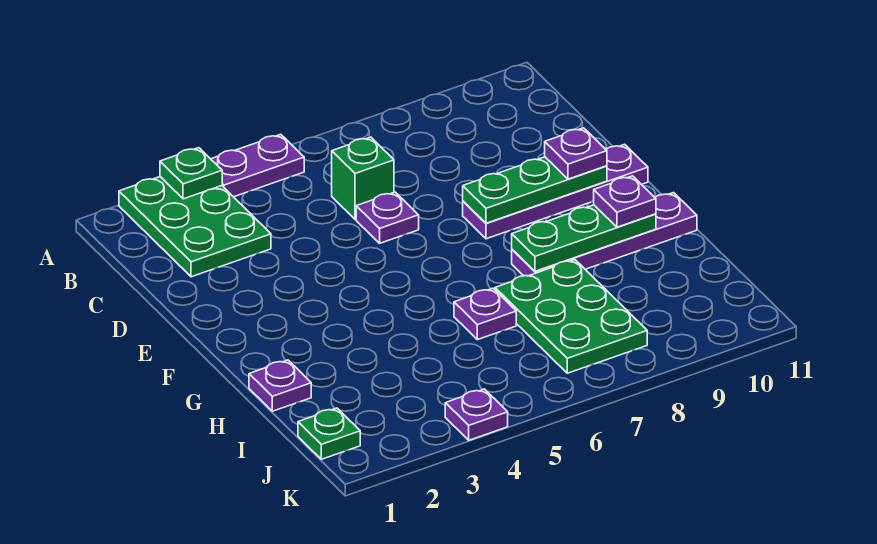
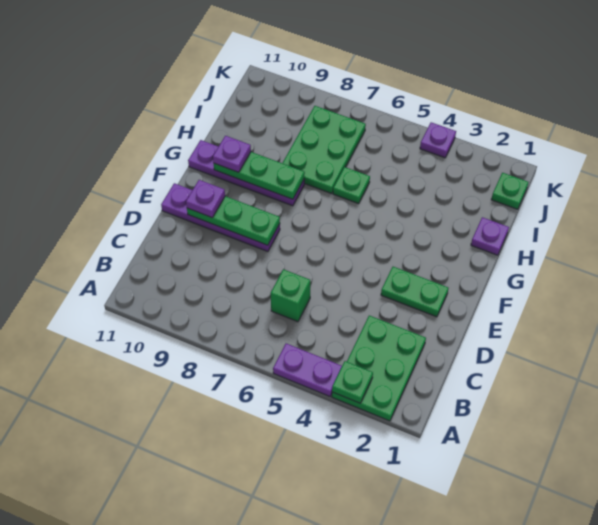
purple plate D6 level 1 -> none
none -> green plate E2:E3 level 1
purple plate H6 level 1 -> green plate H6 level 1

